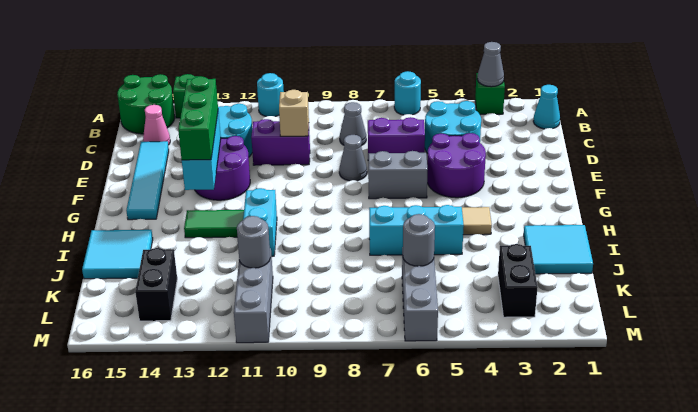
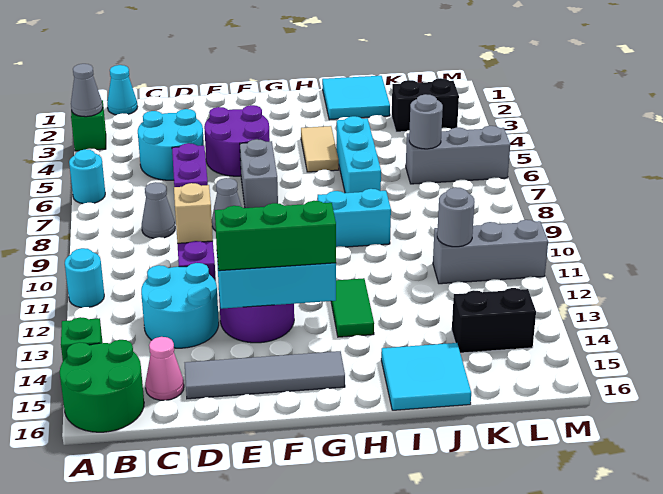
cyan tile D15:G15 level 1 -> grey tile D15:G15 level 1
cyan brick H11:I11 level 1 -> cyan brick H9:I9 level 1

